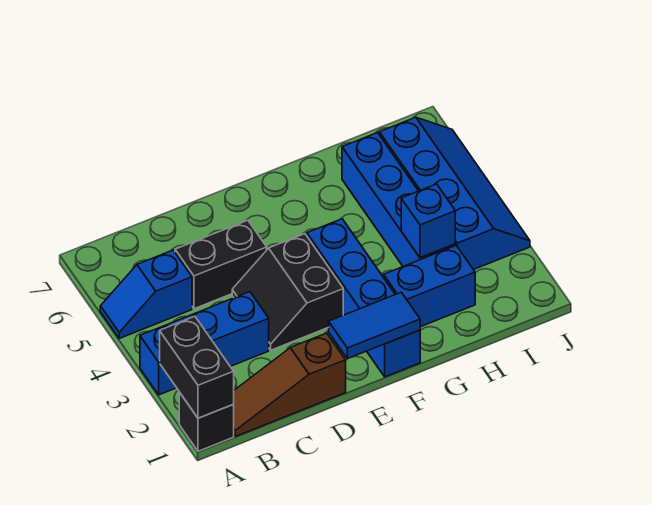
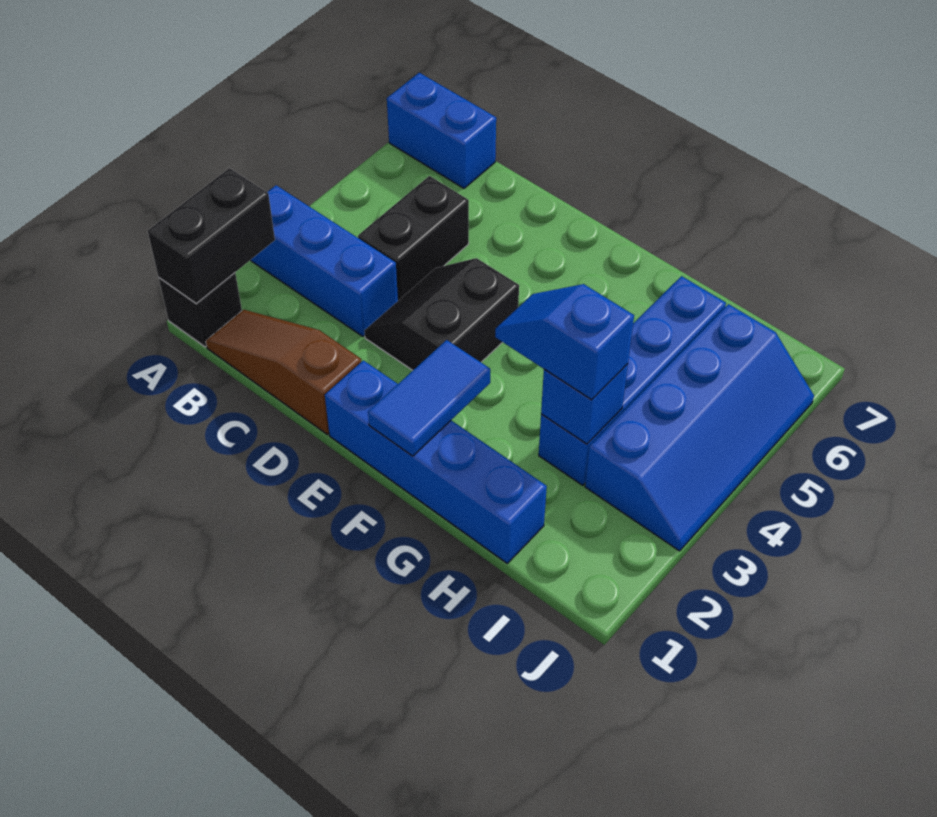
blue slope A5:B5 level 1 top B -> blue slope G3:H3 level 3 top H
black brick C5:D5 level 1 -> black brick C4:C5 level 1
blue tile E1:F1 level 2 -> blue tile F1:F2 level 2
blue brick F1:F4 level 1 -> blue brick E1:H1 level 1
blue brick G2:H2 level 1 -> blue brick A7:B7 level 1

